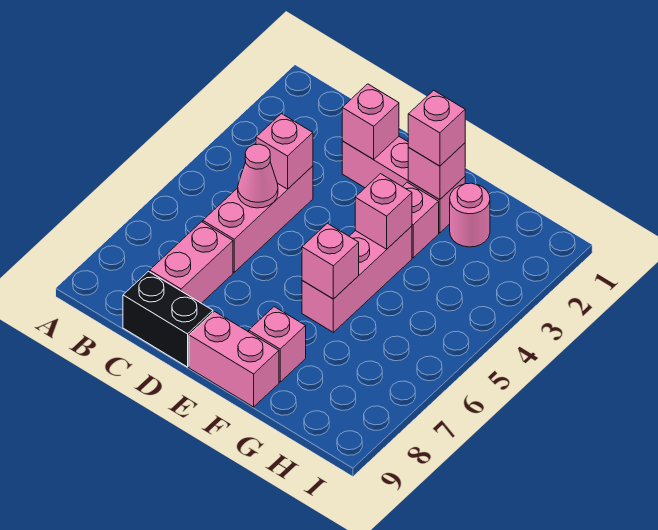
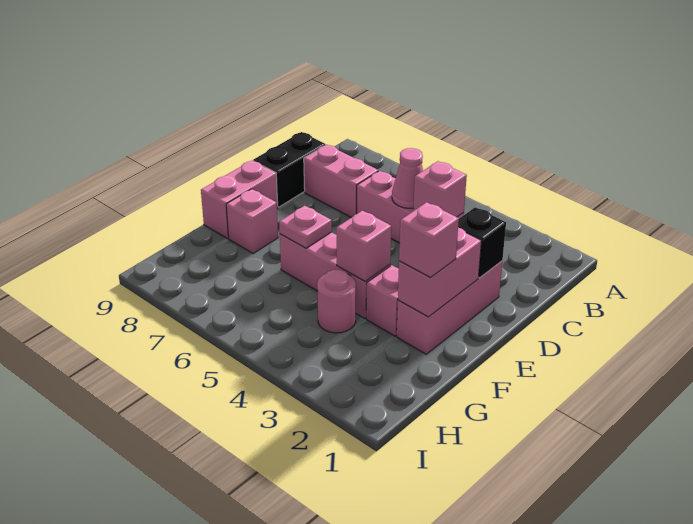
pink brick D2 level 2 -> black brick D2 level 2
pink brick F2 level 2 -> pink brick E2:F2 level 2
pink brick F6 level 2 -> pink plate F6 level 2
pink round brick G2 level 1 -> pink round brick G4 level 1

